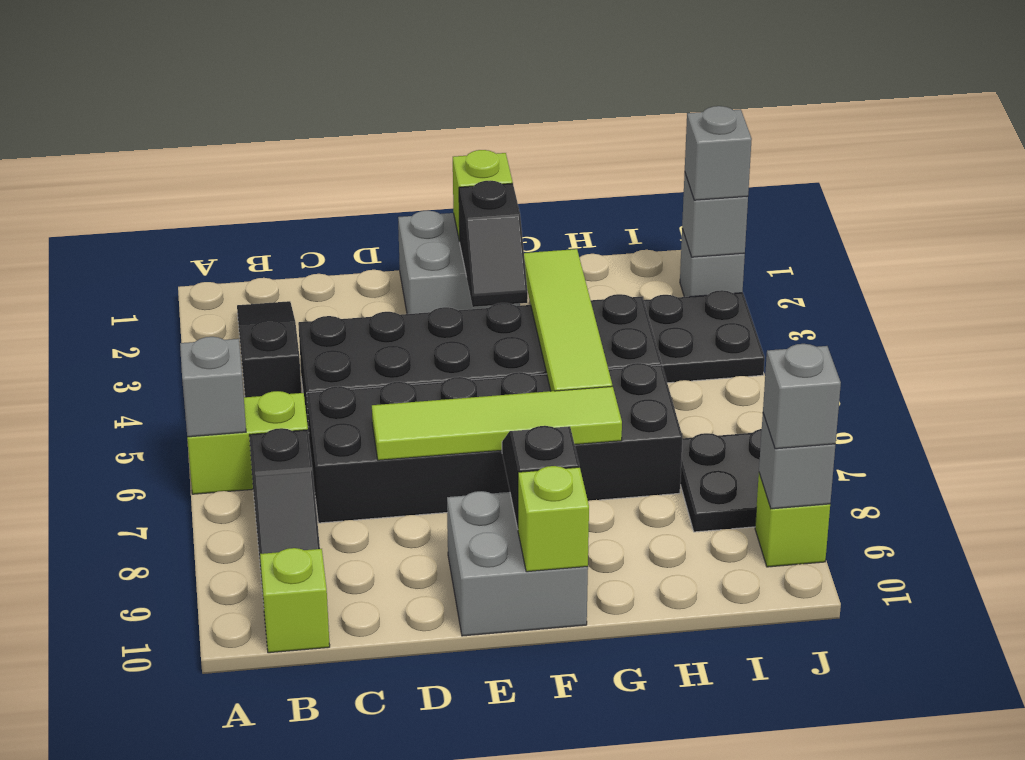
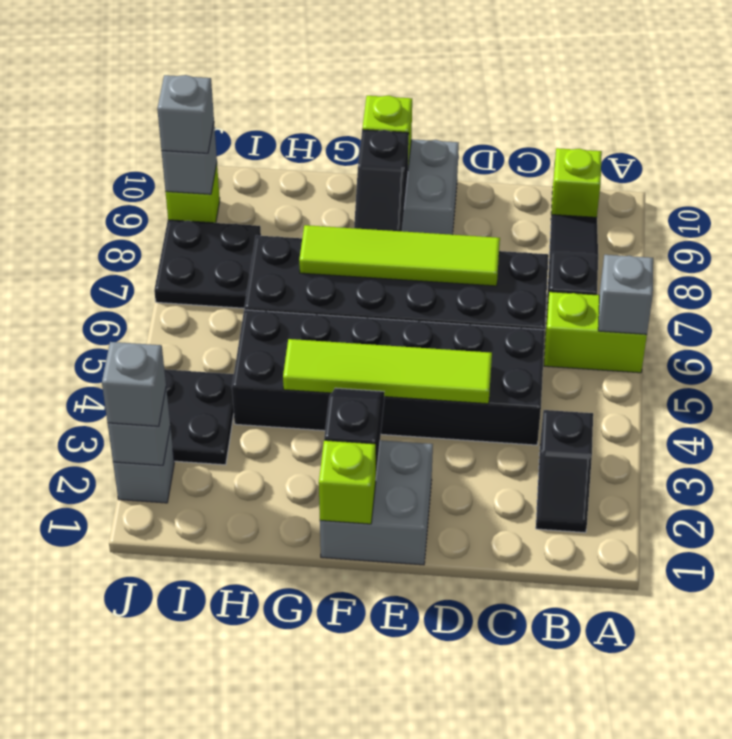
black slope B2:B4 level 1 top 4 -> black slope B2:B3 level 1 top 3
lime tile G3:G6 level 2 -> lime tile D4:G4 level 2

